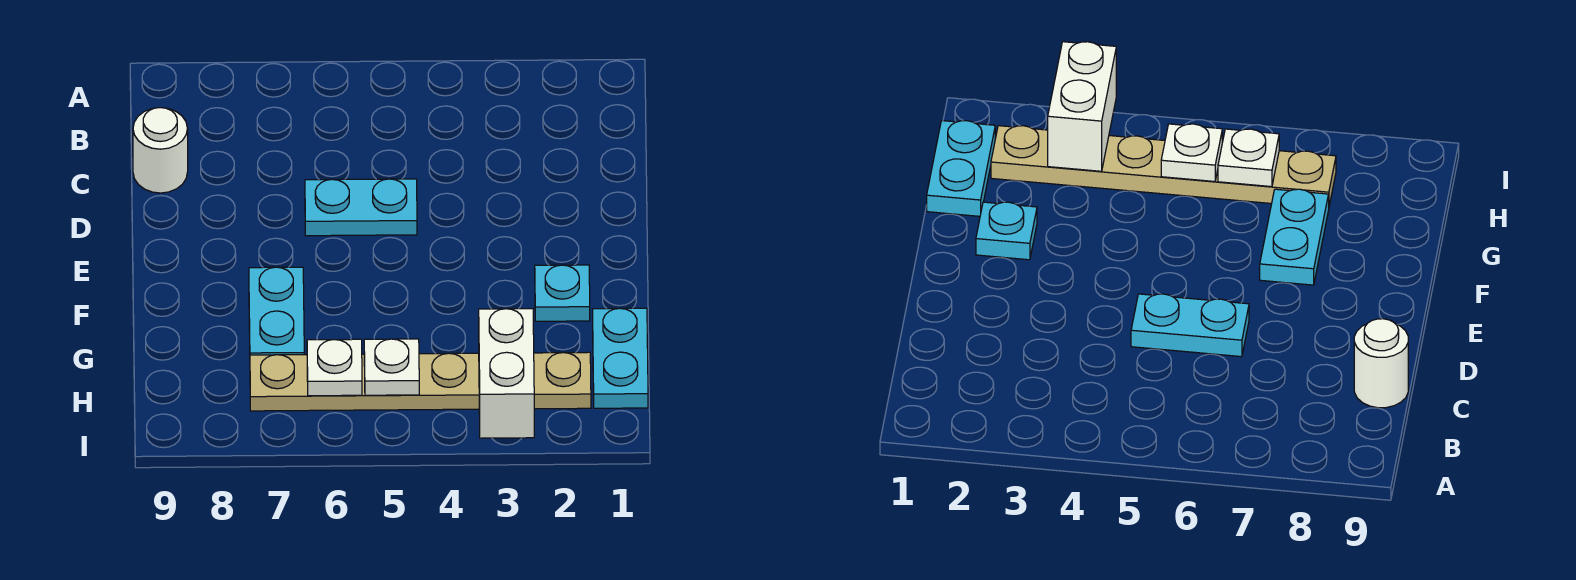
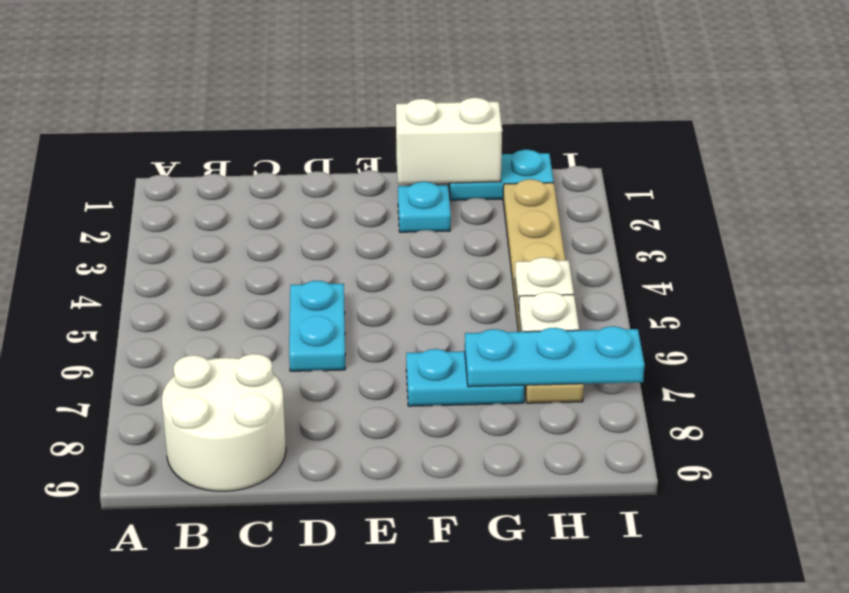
white round brick C9 level 1 -> white round brick B8:C9 level 1
none -> cyan plate G7:I7 level 2
white brick H3:I3 level 2 -> white brick F1:G1 level 2

